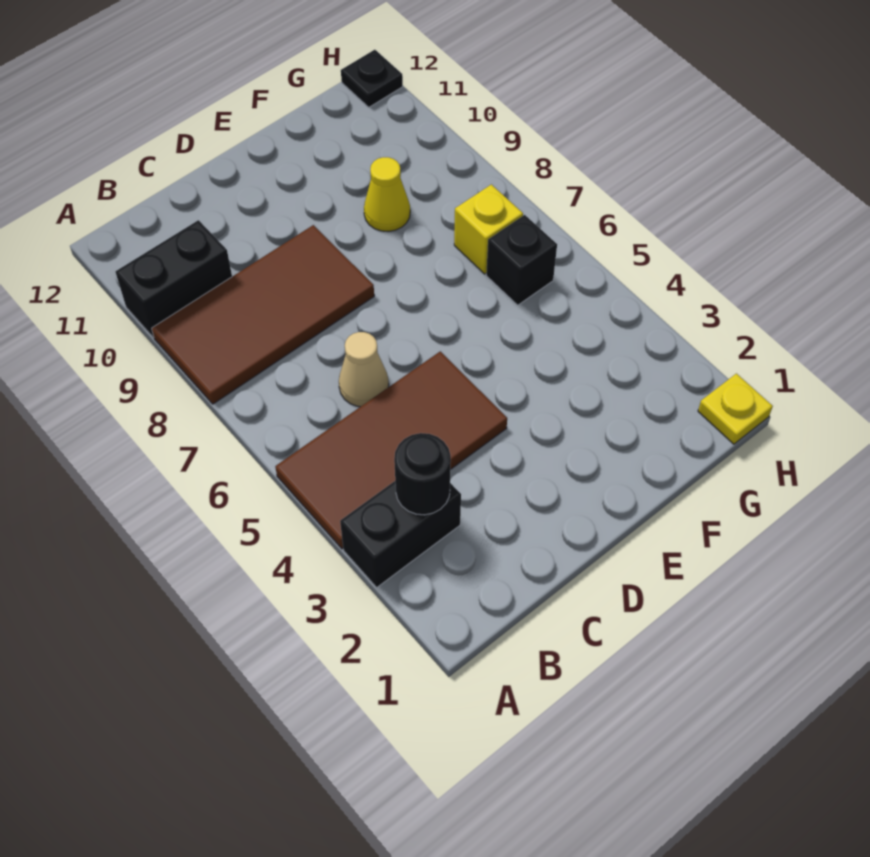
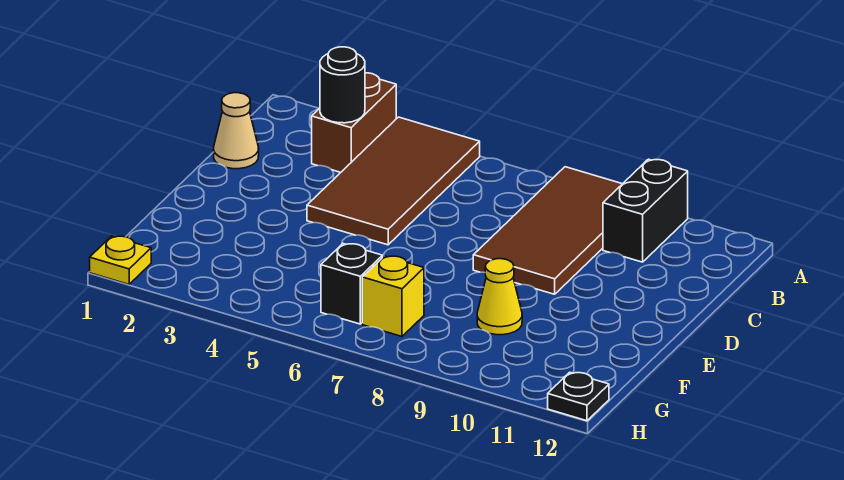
black brick A3:B3 level 1 -> brown brick A3:B3 level 1
tan cone C6 level 1 -> tan cone C1 level 1

